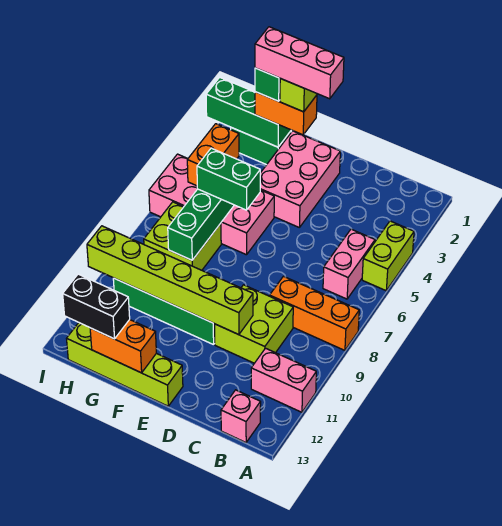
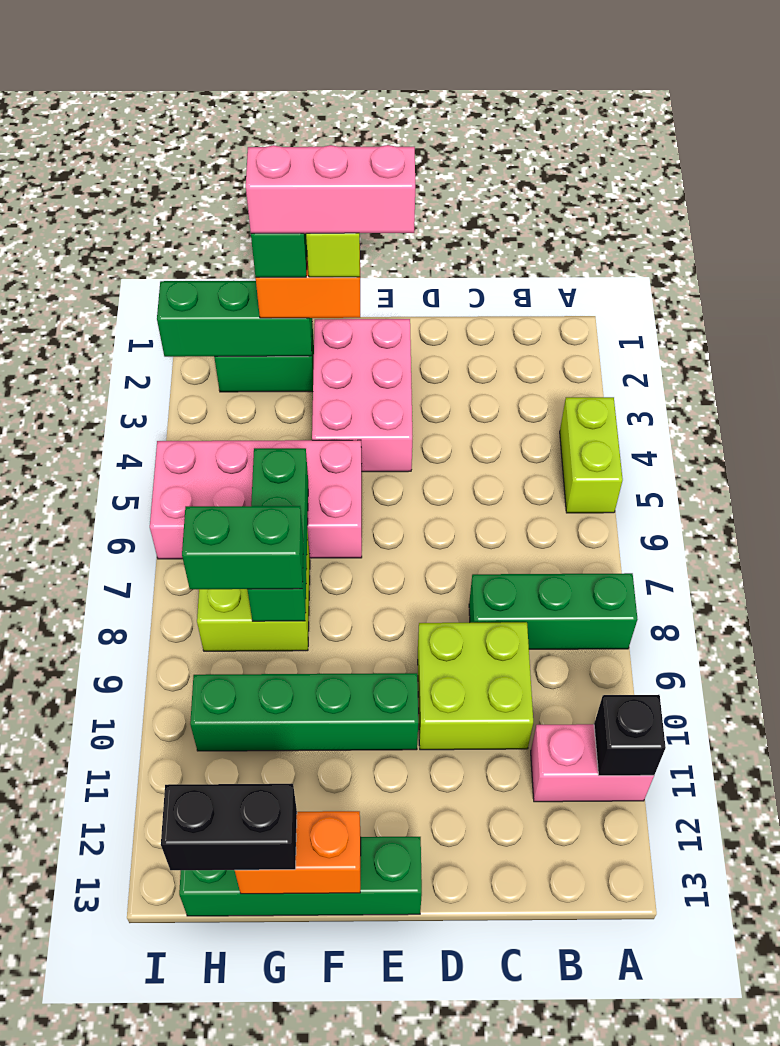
orange brick A8:C8 level 1 -> green brick A8:C8 level 1
none -> black brick A11 level 2
pink brick B5:B6 level 1 -> none
pink brick B13 level 1 -> none
lime brick D10:I10 level 2 -> none
lime brick E13:H13 level 1 -> green brick E13:H13 level 1
green brick F6:G6 level 3 -> green brick G8:H8 level 3
orange brick H4:H5 level 2 -> none

